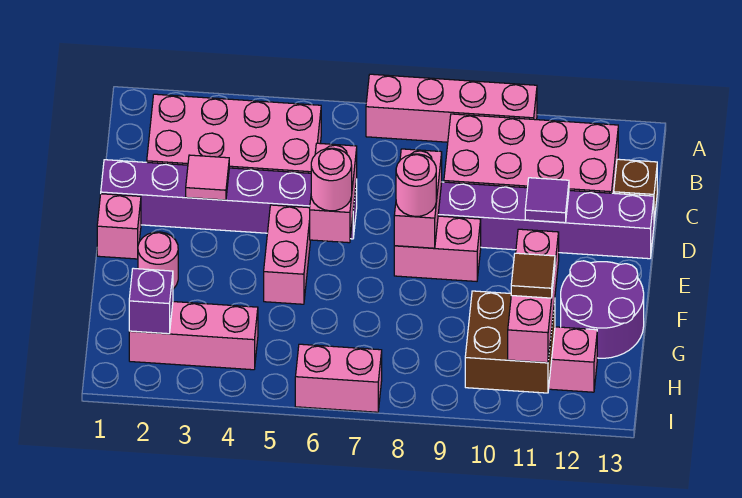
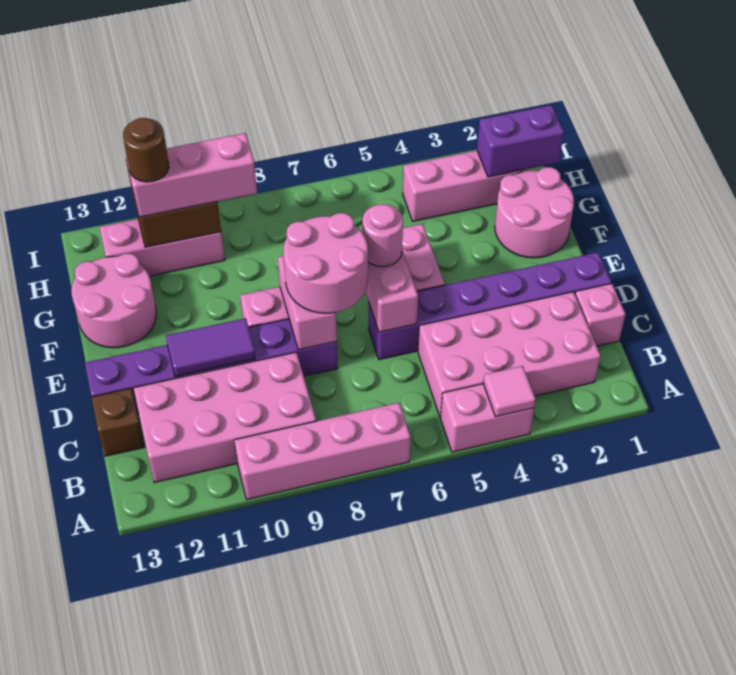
pink tile D3 level 2 -> pink tile A4 level 2
purple tile D11 level 2 -> purple tile D10:D11 level 2
pink brick E1 level 1 -> pink brick C1 level 1
pink round brick E8 level 3 -> pink round brick D7:E8 level 3
pink round brick F2 level 1 -> pink round brick F1:G2 level 1
purple round brick F12:G13 level 1 -> pink round brick F12:G13 level 1
pink brick G11:I11 level 3 -> pink brick H9:H11 level 3
purple brick H2 level 2 -> purple brick H1:H2 level 2
brown tile H11 level 4 -> brown round brick H11 level 4
pink brick I6:I7 level 1 -> pink brick A4:A5 level 1

